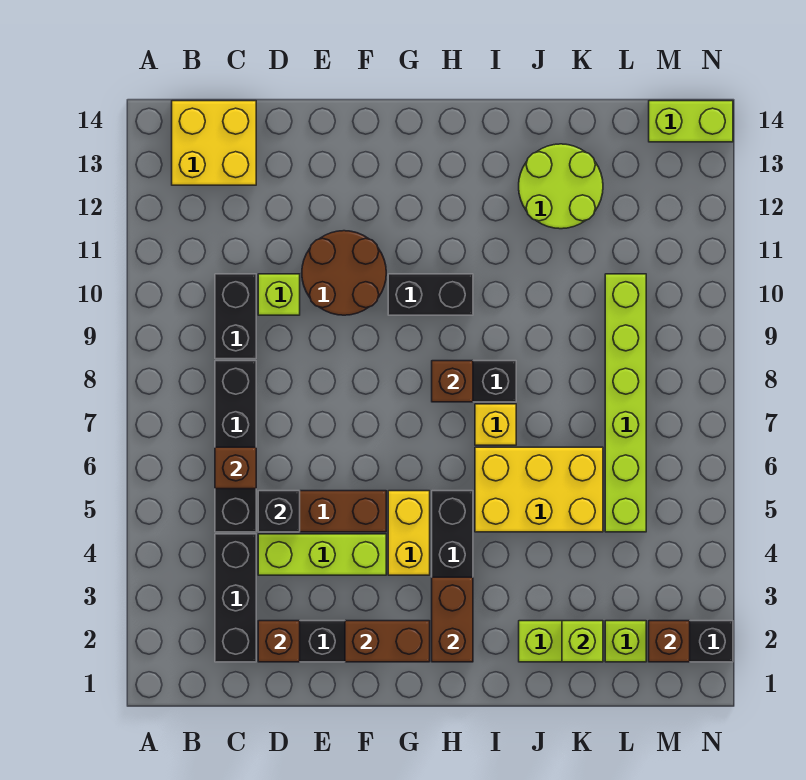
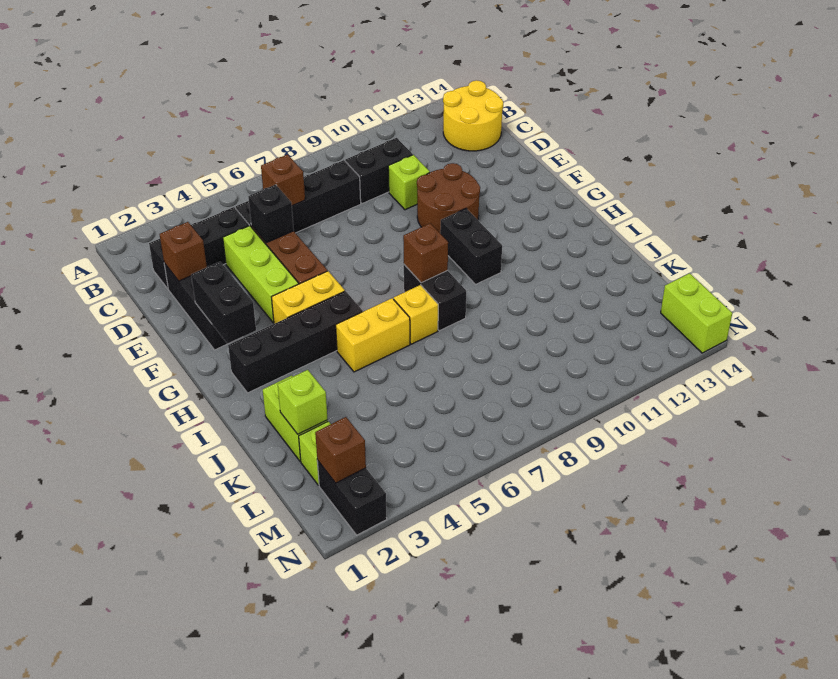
yellow brick B13:C14 level 1 -> yellow round brick B13:C14 level 1
brown brick F2:G2 level 2 -> black brick F2:G2 level 2
brown brick H2:H3 level 2 -> none
yellow brick I5:K6 level 1 -> yellow brick I5:I6 level 1
lime round brick J12:K13 level 1 -> none
lime brick L5:L10 level 1 -> none

